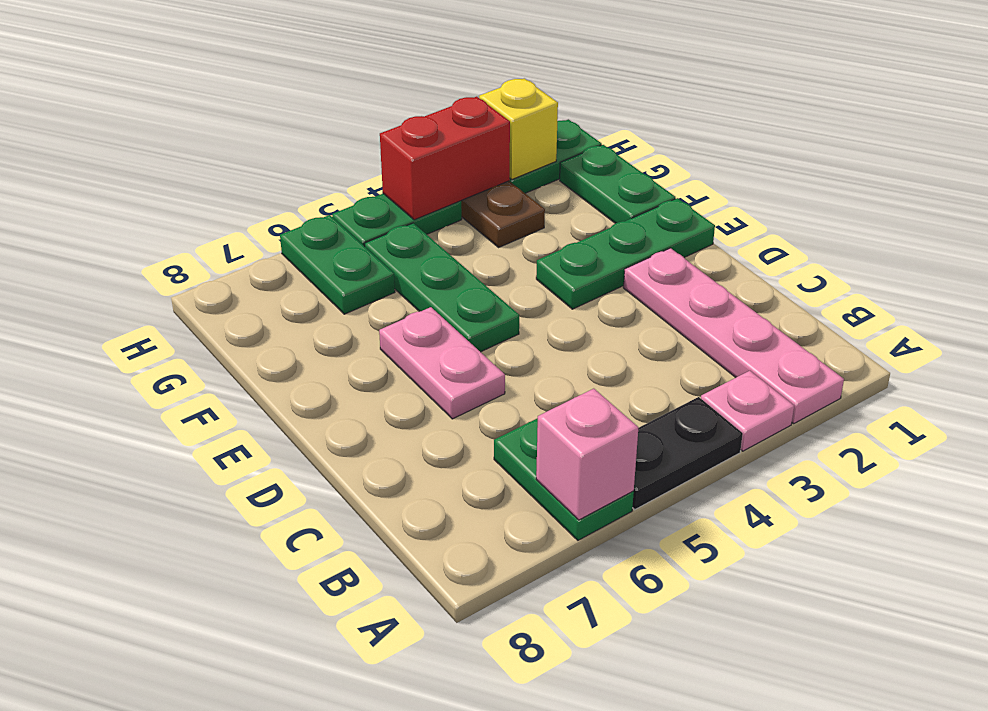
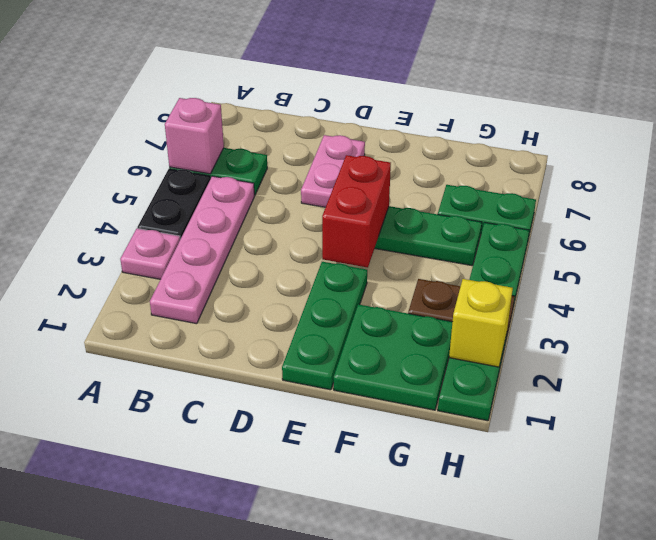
pink plate A2:D2 level 1 -> pink plate B2:B5 level 1
pink plate D6:E6 level 1 -> pink plate D6:D7 level 1
green plate F1:G1 level 1 -> green plate F1:G2 level 1
red brick H3:H4 level 2 -> red brick E4:E5 level 2

